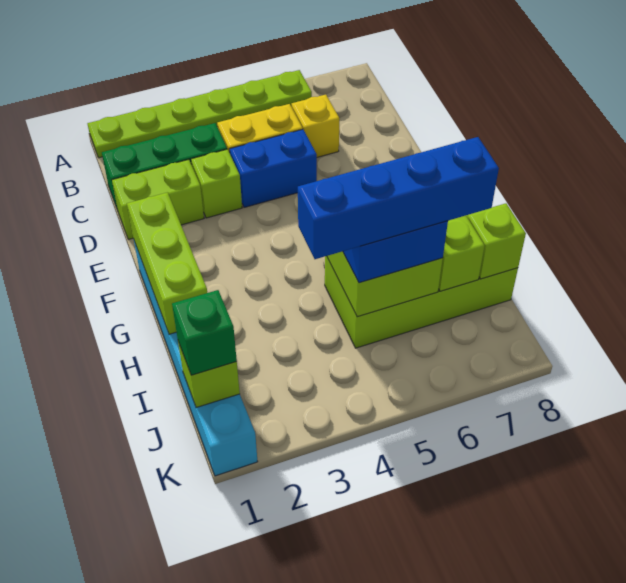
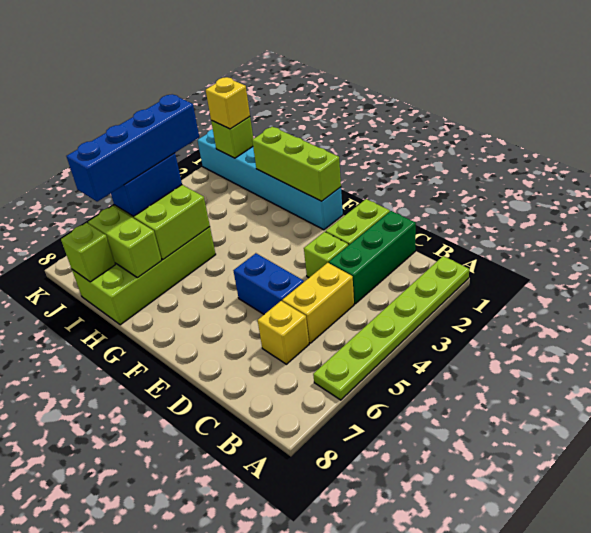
blue brick D4:D5 level 1 -> blue brick D5:E5 level 1
green brick J1 level 3 -> yellow brick J1 level 3

